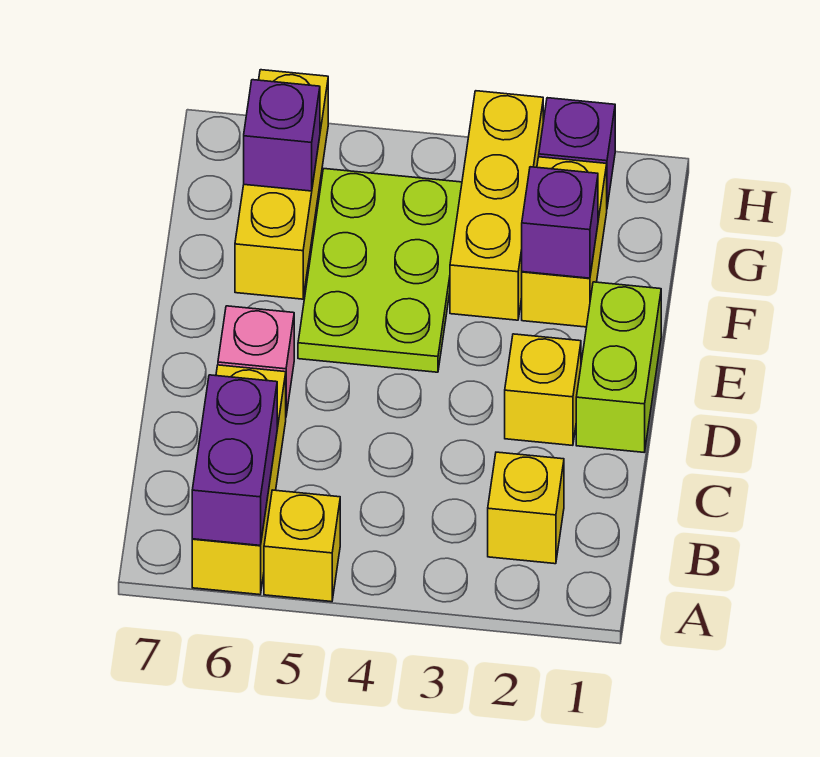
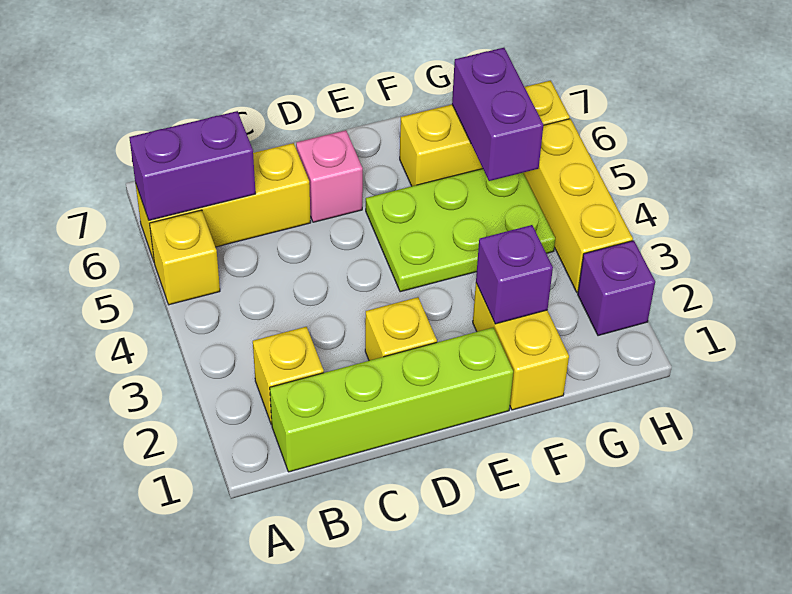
lime brick D1:E1 level 1 -> lime brick B1:E1 level 1
yellow brick F2:G2 level 1 -> yellow brick F1:F2 level 1
yellow brick F3:H3 level 1 -> yellow brick H3:H5 level 1
purple brick G6 level 2 -> purple brick G5:G6 level 2

